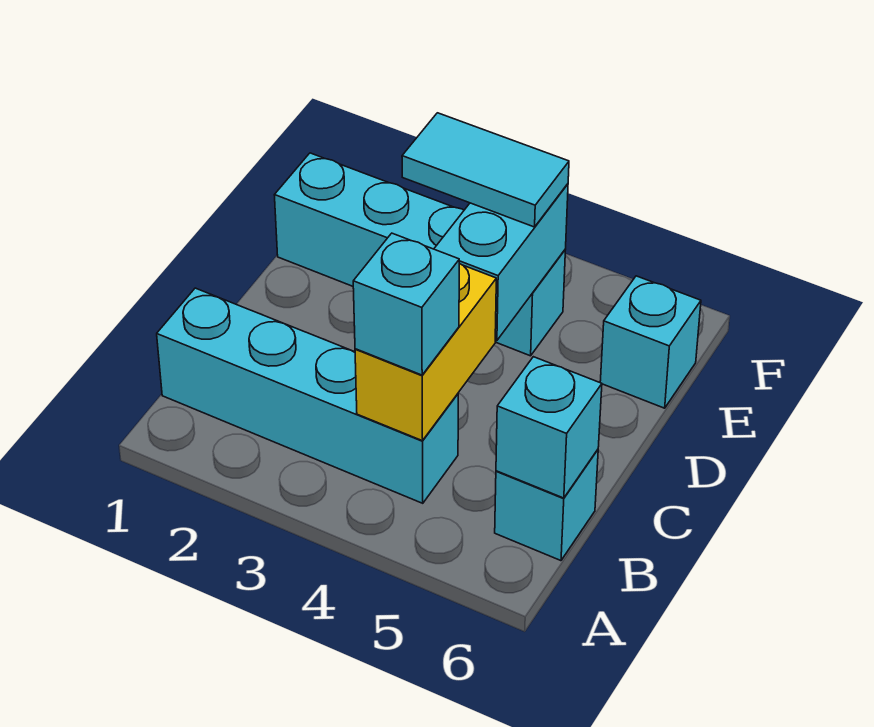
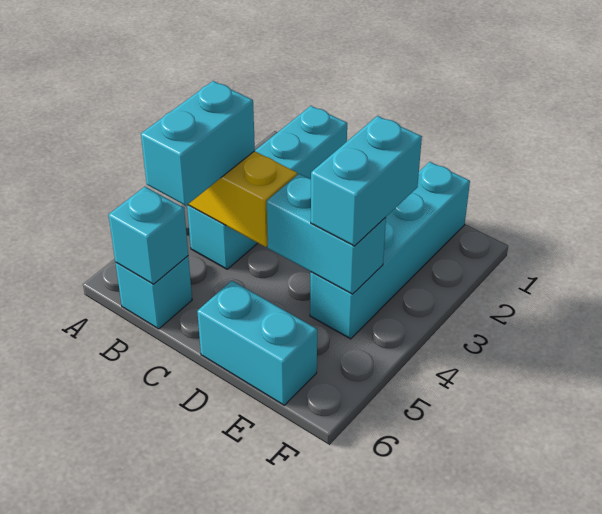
cyan brick B4 level 3 -> cyan brick B4:B5 level 3
cyan tile E3:E4 level 3 -> cyan brick E3:E4 level 3
cyan brick E6 level 1 -> cyan brick D6:E6 level 1

